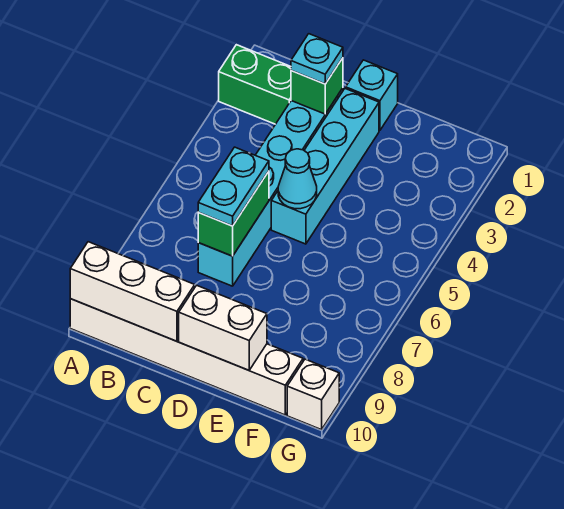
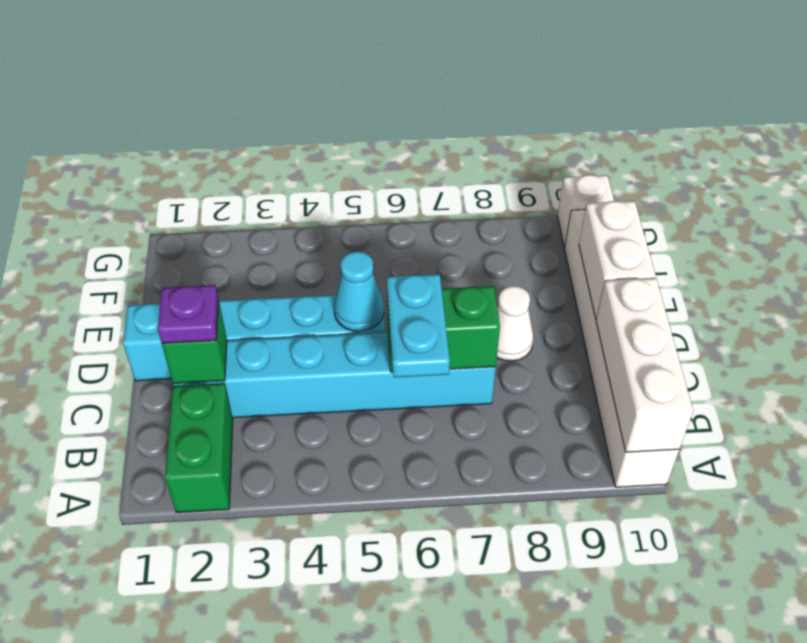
cyan plate C2 level 3 -> purple plate C2 level 3
cyan plate C6:C7 level 3 -> cyan plate B6:C6 level 3
none -> white cone D8 level 1

